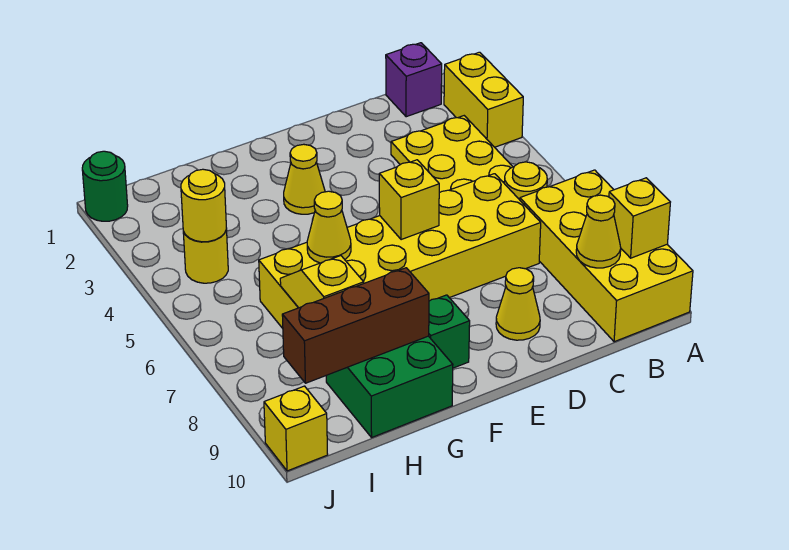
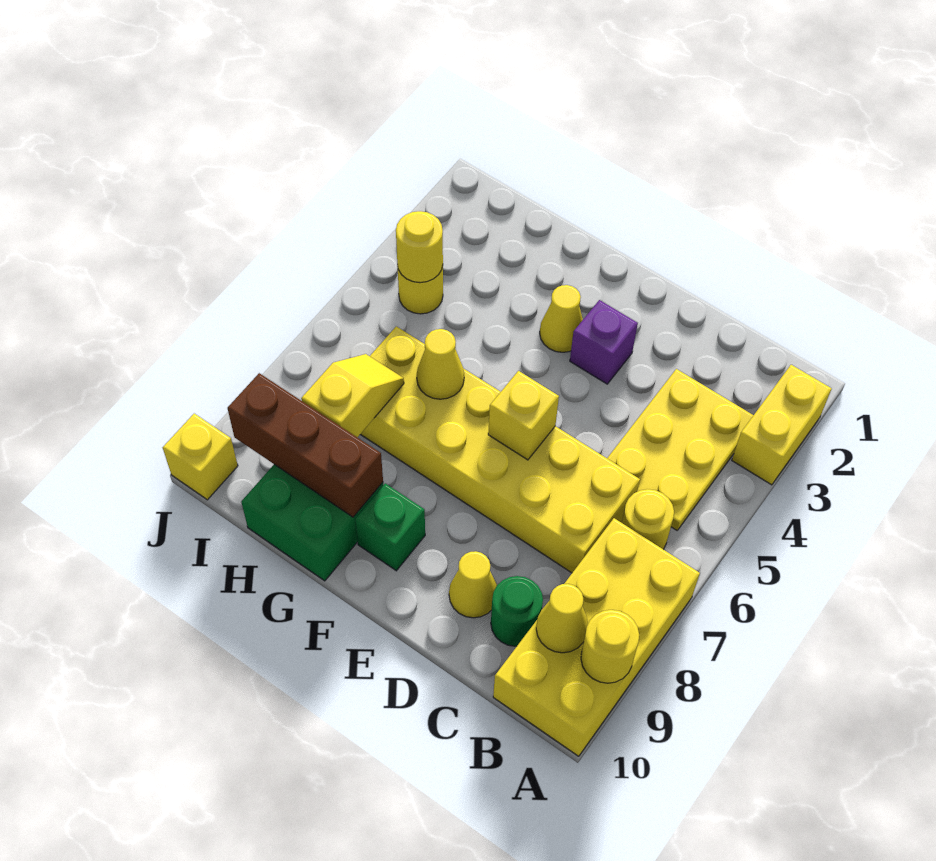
yellow brick A9 level 2 -> yellow round brick A9 level 2
purple brick B1 level 1 -> purple brick E3 level 1
green round brick J1 level 1 -> green round brick C9 level 1

